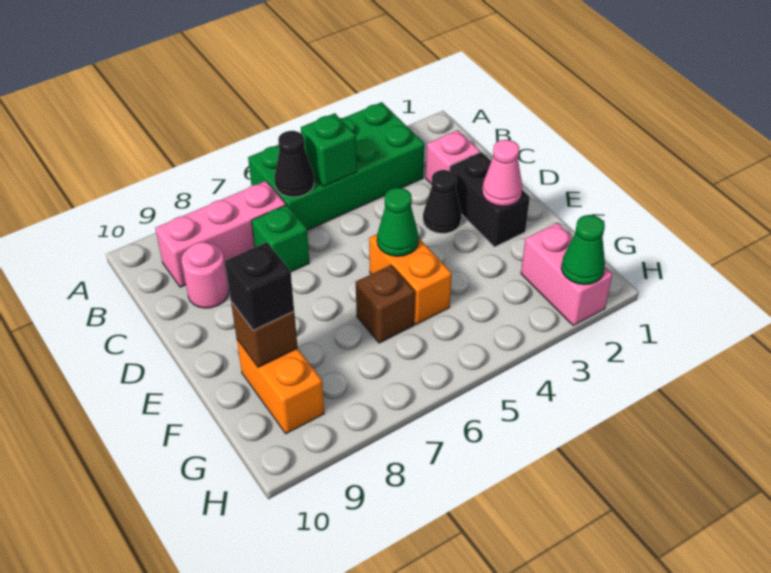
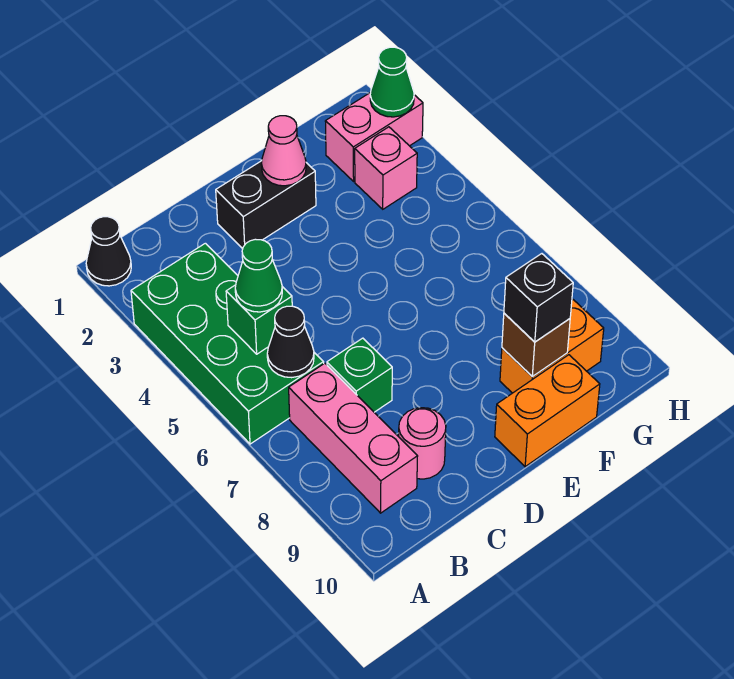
pink brick C2 level 1 -> pink brick G3 level 1
black cone D3 level 1 -> black cone A1 level 1
orange brick E5:F5 level 1 -> orange brick E10:F10 level 1
green cone E5 level 2 -> green cone B5 level 3
brown brick F6 level 1 -> none

